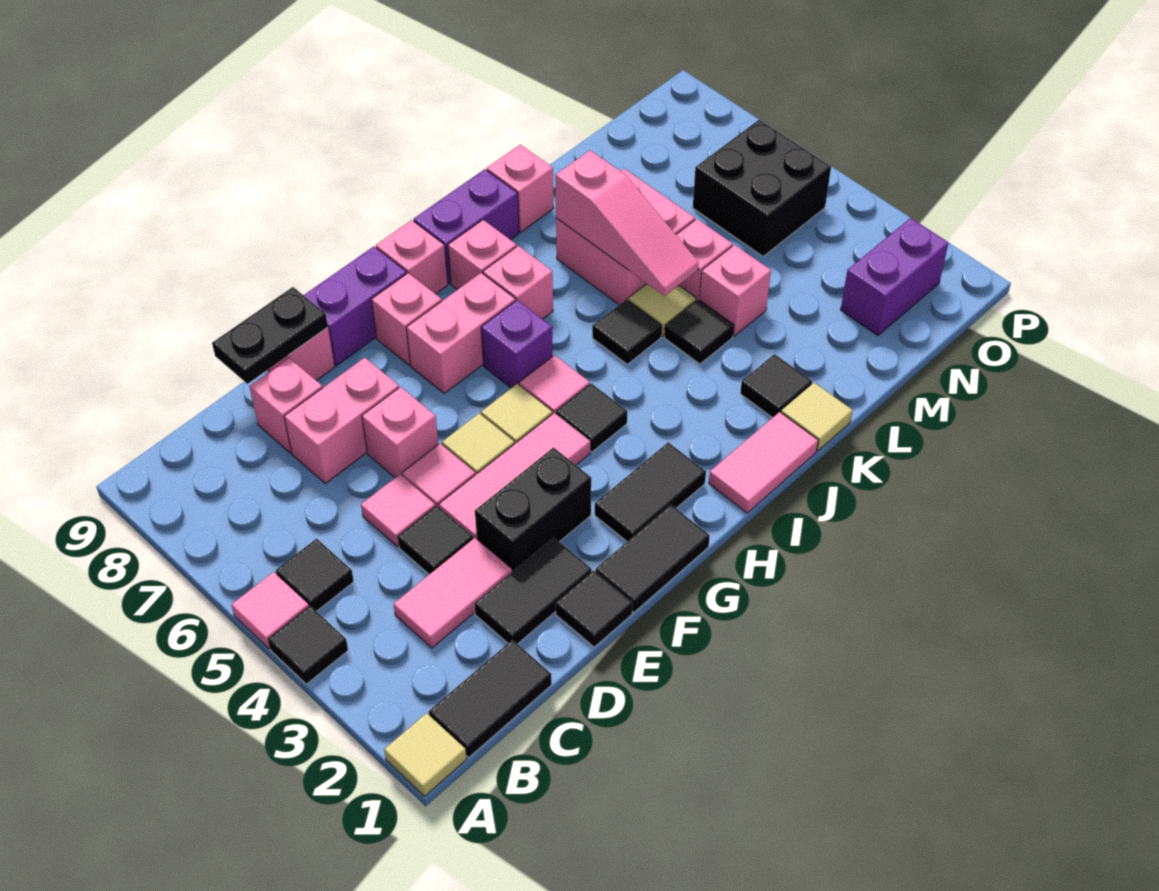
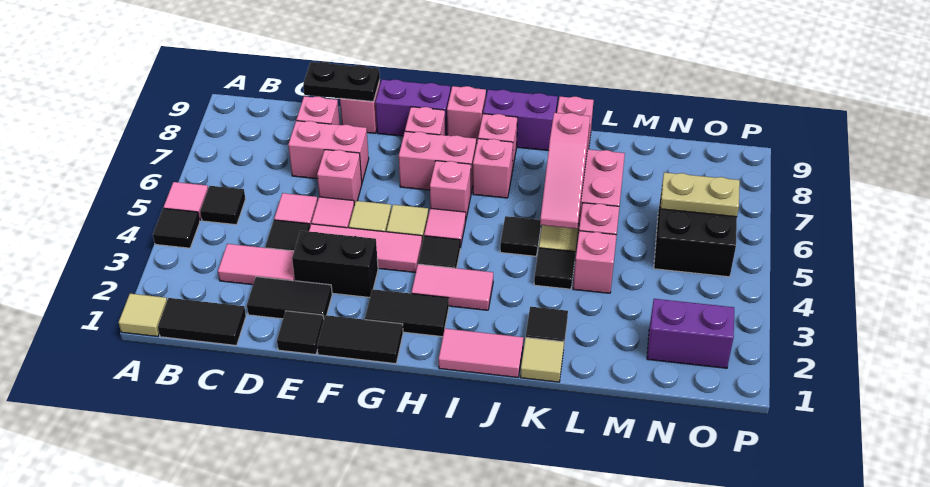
none -> pink tile H3:I3 level 1
purple brick H6 level 1 -> pink brick H6 level 1
none -> tan plate N6:O6 level 2

